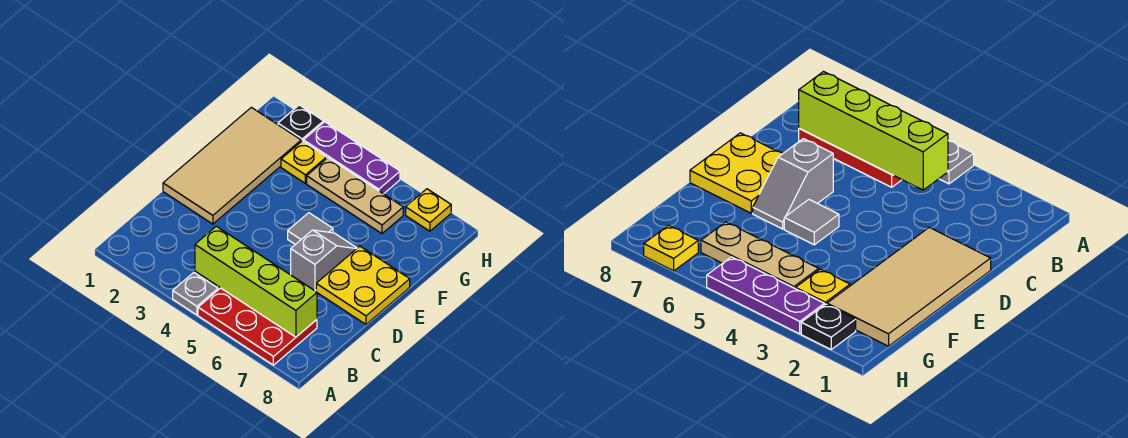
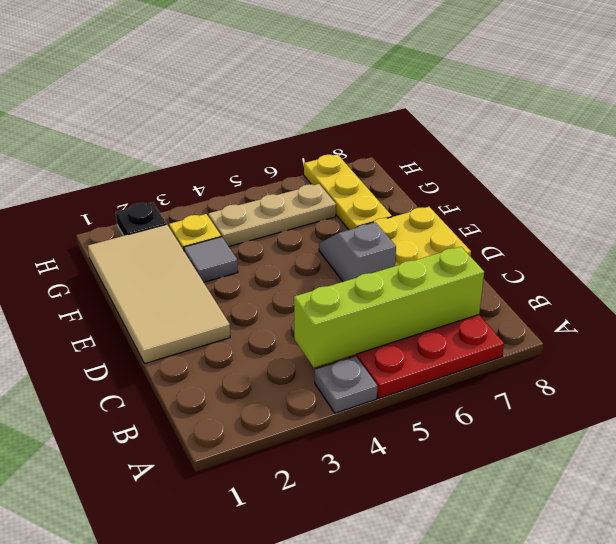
grey tile E5 level 1 -> grey tile F3 level 1
purple plate H3:H5 level 1 -> none
yellow plate H7 level 1 -> yellow plate F7:H7 level 1

